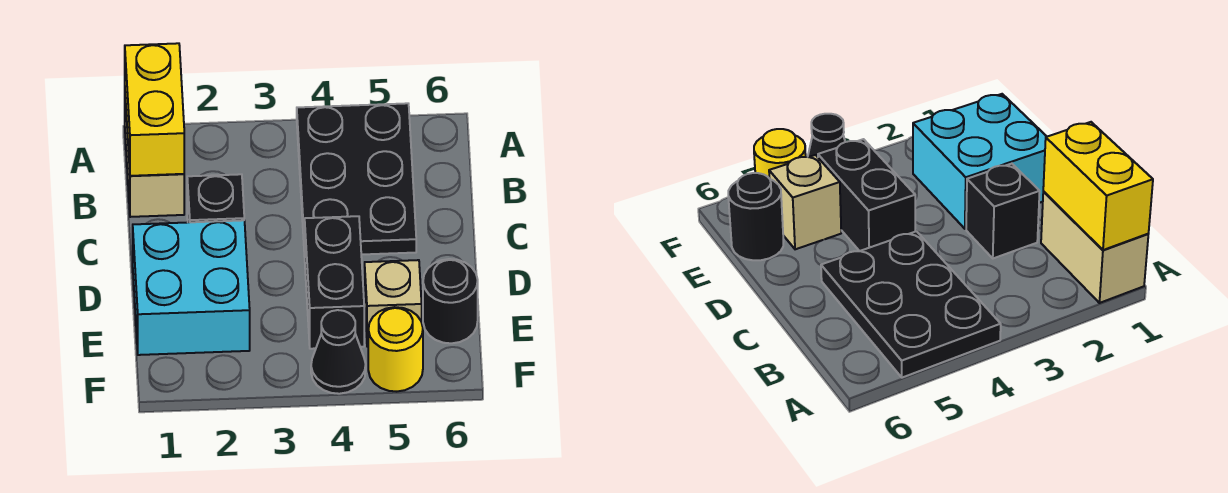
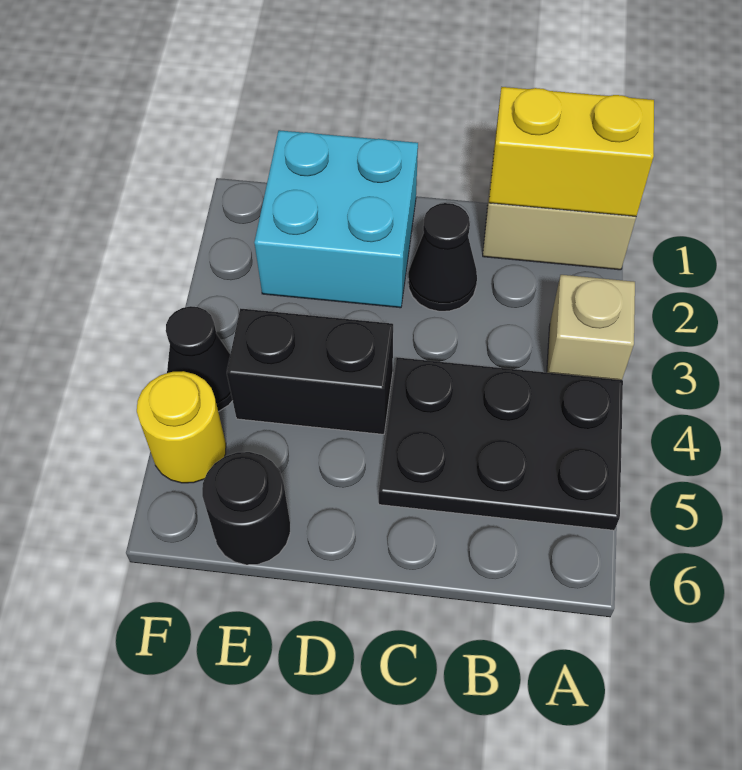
black brick C2 level 1 -> black cone C2 level 1
tan brick E5 level 1 -> tan brick A3 level 1

